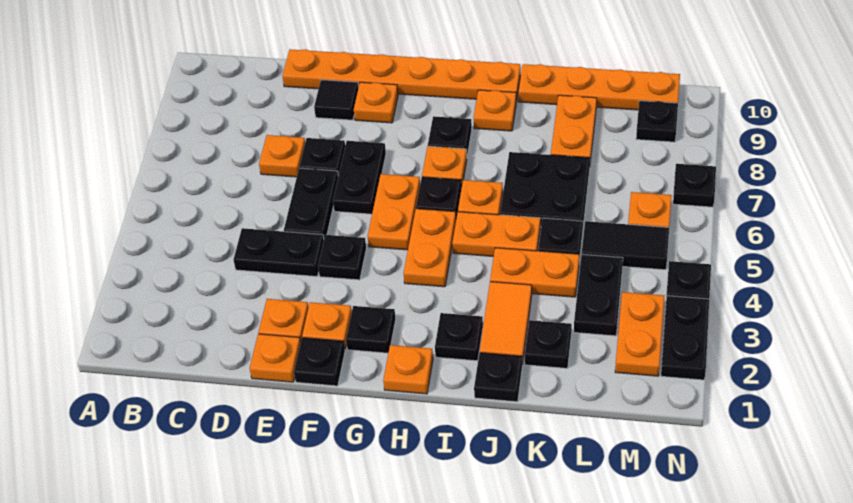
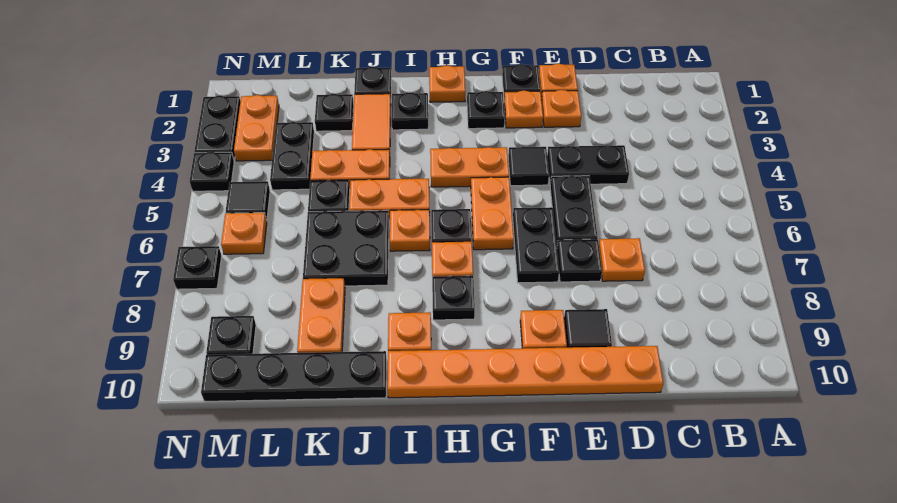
black plate F4 level 1 -> black tile F4 level 1
orange plate H4:H5 level 1 -> orange plate G4:H4 level 1
orange plate J10:M10 level 1 -> black plate J10:M10 level 1
black tile L5:M5 level 1 -> black tile M5 level 1

